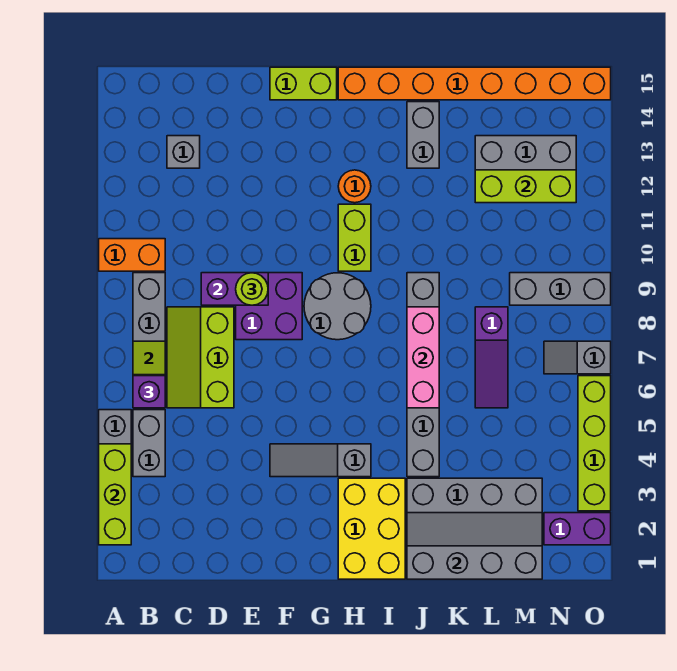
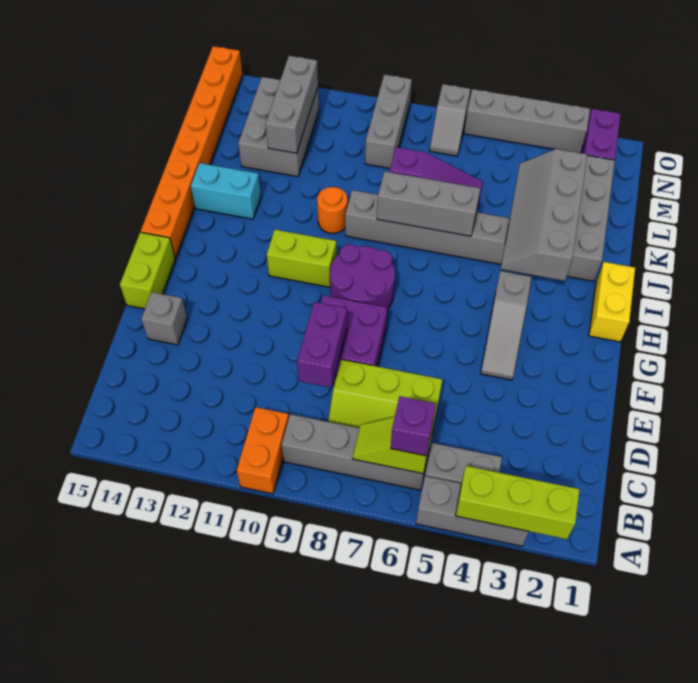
grey brick C13 level 1 -> grey brick E14 level 1
lime round brick E9 level 3 -> none
grey round brick G8:H9 level 1 -> purple round brick G8:H9 level 1
yellow brick H1:I3 level 1 -> yellow brick H1:I1 level 1
orange round brick H12 level 1 -> orange round brick J10 level 1
grey slope J1:M2 level 2 top 1 -> grey slope I3:L4 level 2 top 3
pink brick J6:J8 level 2 -> grey brick J6:J8 level 2
grey brick J13:J14 level 1 -> cyan brick J13:J14 level 1
lime brick L12:N12 level 2 -> grey brick L12:N12 level 2
lime brick O3:O6 level 1 -> grey brick O3:O6 level 1

